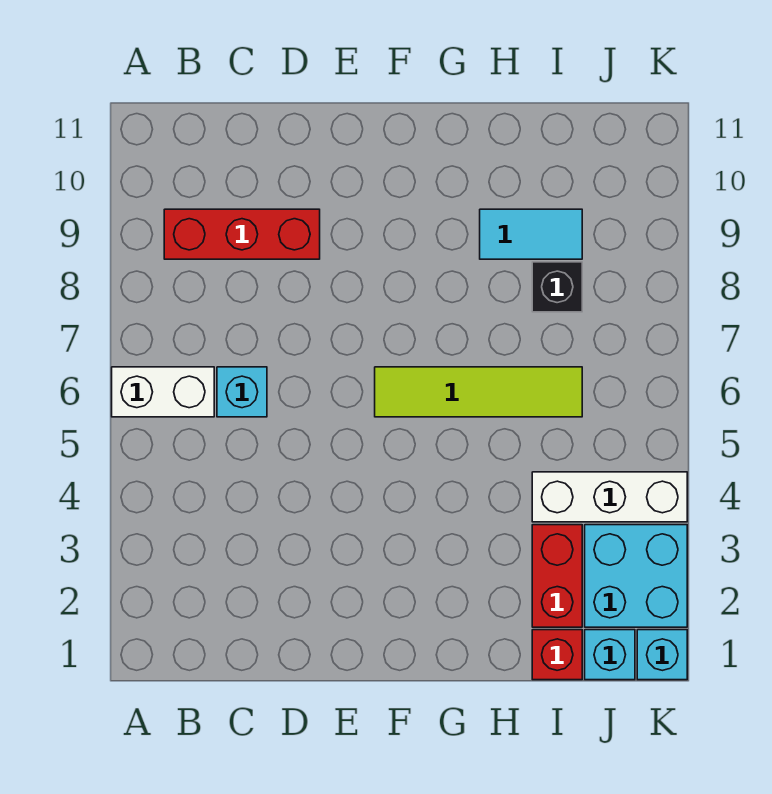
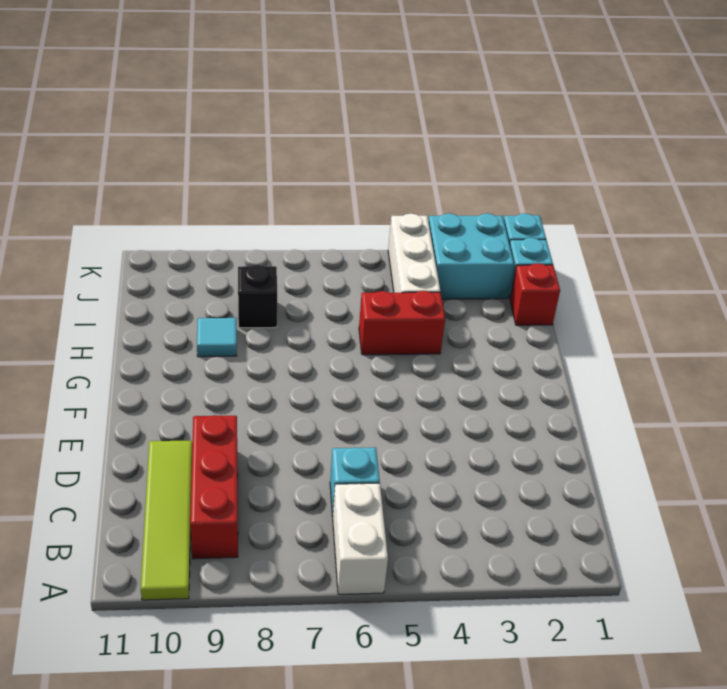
lime tile F6:I6 level 1 -> lime tile A10:D10 level 1
cyan tile H9:I9 level 1 -> cyan tile H9 level 1
red brick I2:I3 level 1 -> red brick H4:H5 level 1

